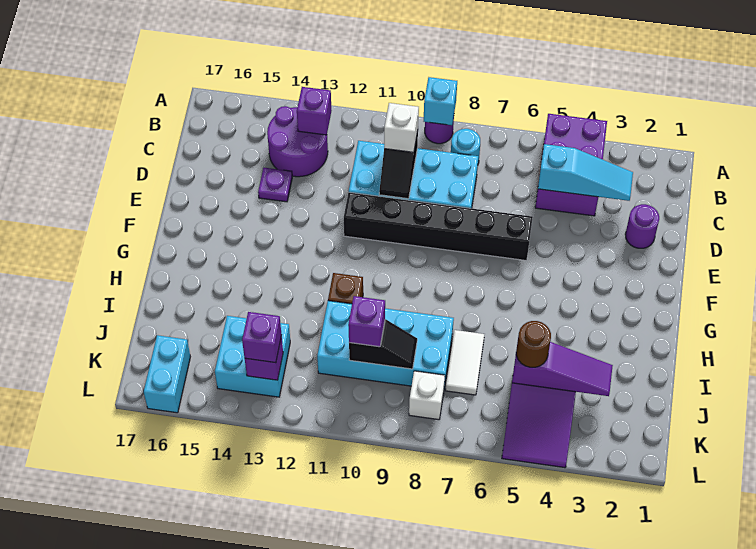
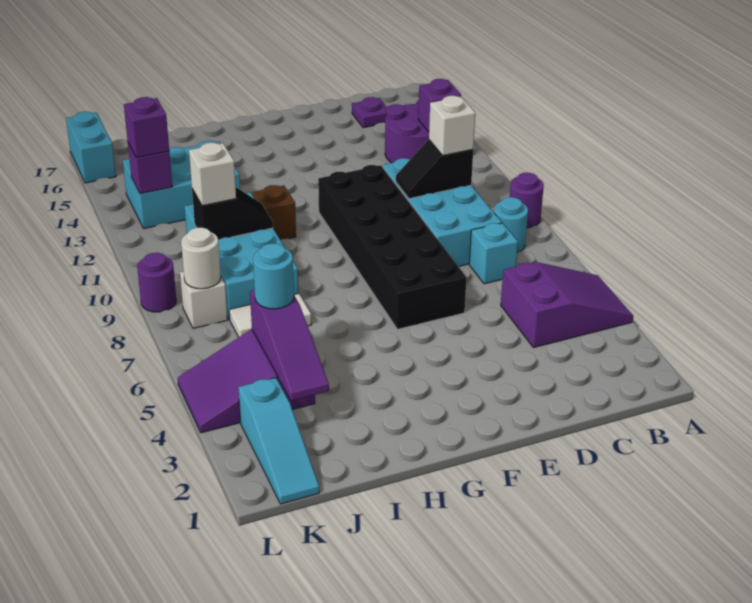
purple brick A4:C5 level 1 -> purple slope A4:C5 level 1 top C
cyan brick A9 level 2 -> cyan brick C7 level 1
cyan slope C3:C5 level 2 top 5 -> cyan slope K1:K3 level 1 top 3
purple round brick D2 level 1 -> purple round brick L9 level 1
purple plate D14 level 1 -> purple plate C16 level 1
black brick E6:E11 level 1 -> black brick E6:F11 level 1
brown round brick J5 level 3 -> cyan round brick J5 level 3
black slope J9:J10 level 2 top 10 -> black slope I10:J10 level 2 top J
purple brick J10 level 3 -> white brick J10 level 3
cyan brick J13:K14 level 1 -> cyan brick I13:K14 level 1
none -> white round brick K8 level 2
cyan brick K16:L16 level 1 -> cyan brick L16:L17 level 1

